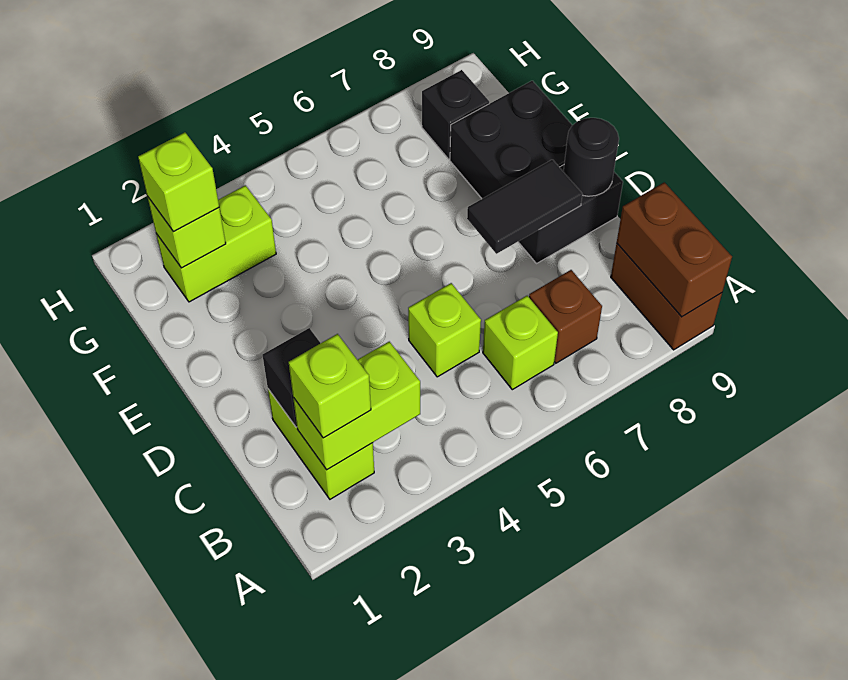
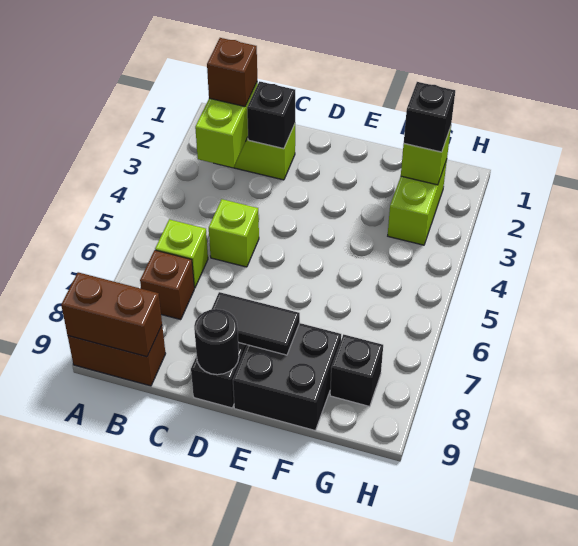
lime brick B2 level 3 -> brown brick B2 level 3
black tile D7:D8 level 2 -> black tile D8:E8 level 2
lime brick G2 level 3 -> black brick G2 level 3

